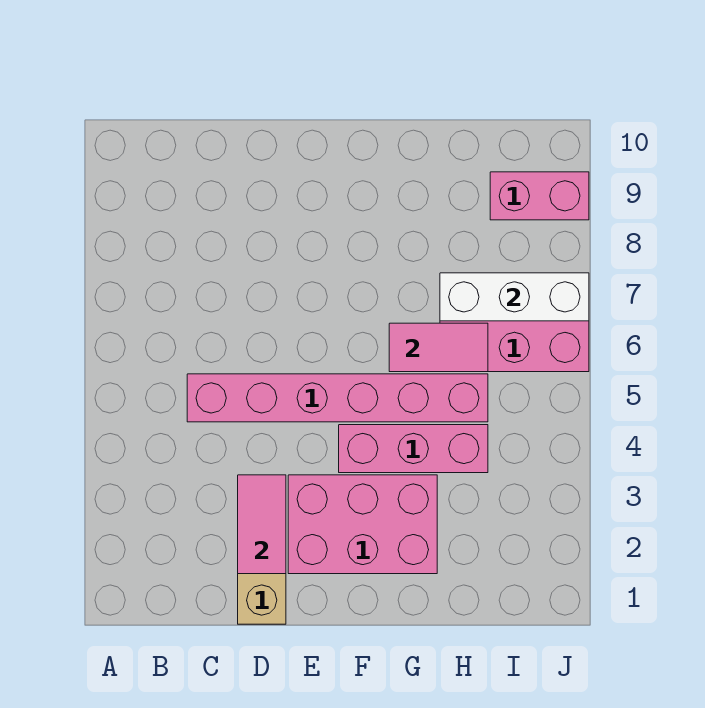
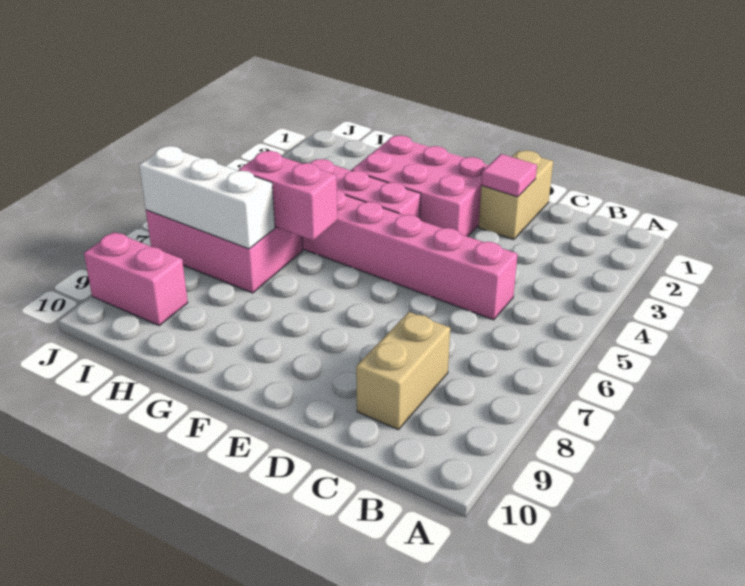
none -> tan brick C8:C9 level 1
pink tile D2:D3 level 2 -> pink tile D2 level 2
pink tile G6:H6 level 2 -> pink brick G6:H6 level 2

